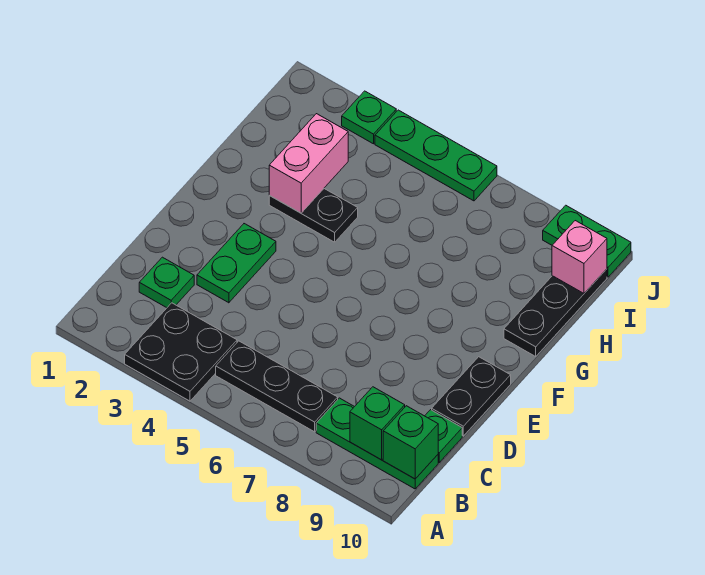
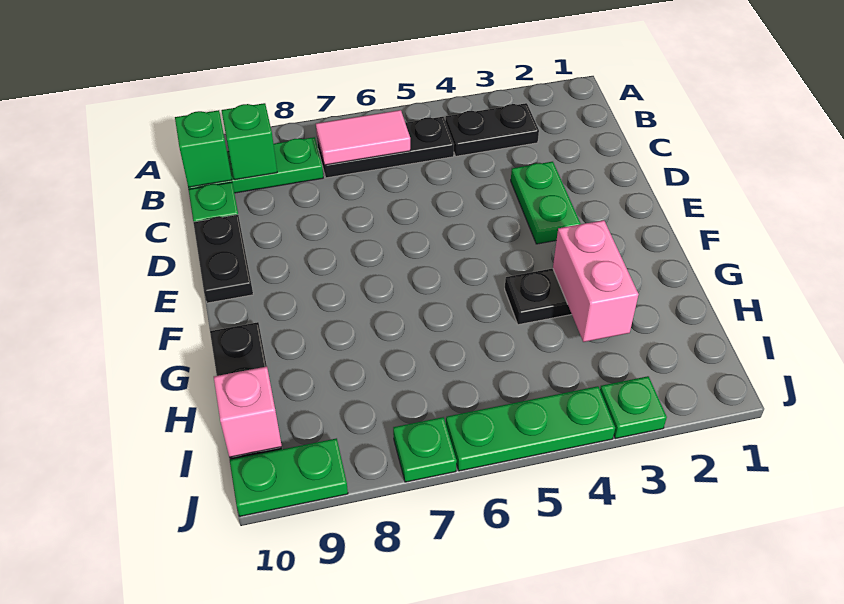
black plate A3:B4 level 1 -> black plate B3:B4 level 1
none -> pink tile B6:B7 level 2
green plate C2 level 1 -> green plate J7 level 1

